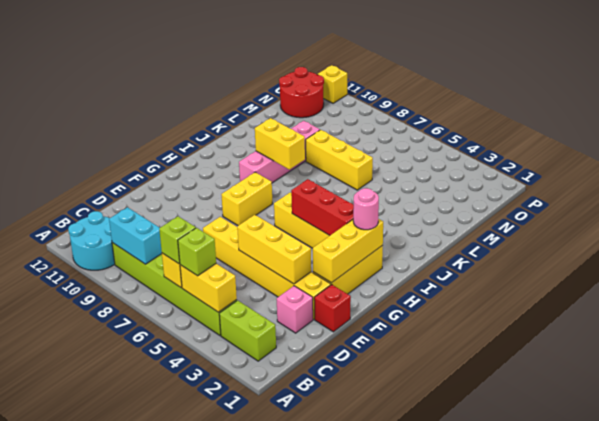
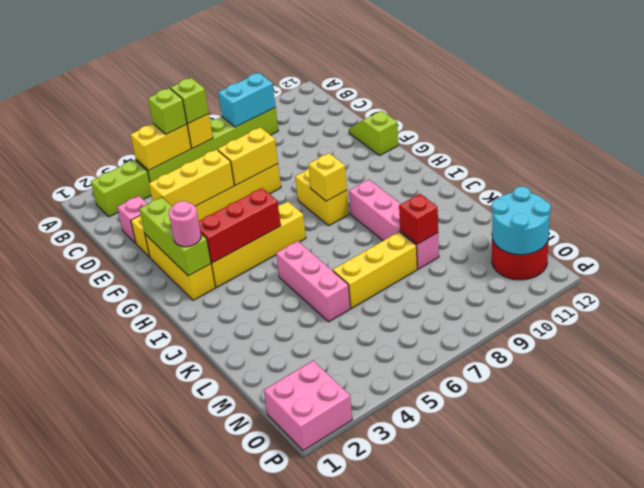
cyan round brick A10:B11 level 1 -> cyan round brick N11:O12 level 2
red brick E1 level 1 -> red brick L9 level 2
none -> lime slope E12:F12 level 1 top F
yellow brick F2:H2 level 2 -> lime brick F2:H2 level 2
none -> pink brick J5:L5 level 1
yellow brick J8:J9 level 2 -> yellow brick E6:E7 level 2
none -> pink brick O1:P2 level 1
yellow brick P11 level 1 -> yellow brick H8 level 2

